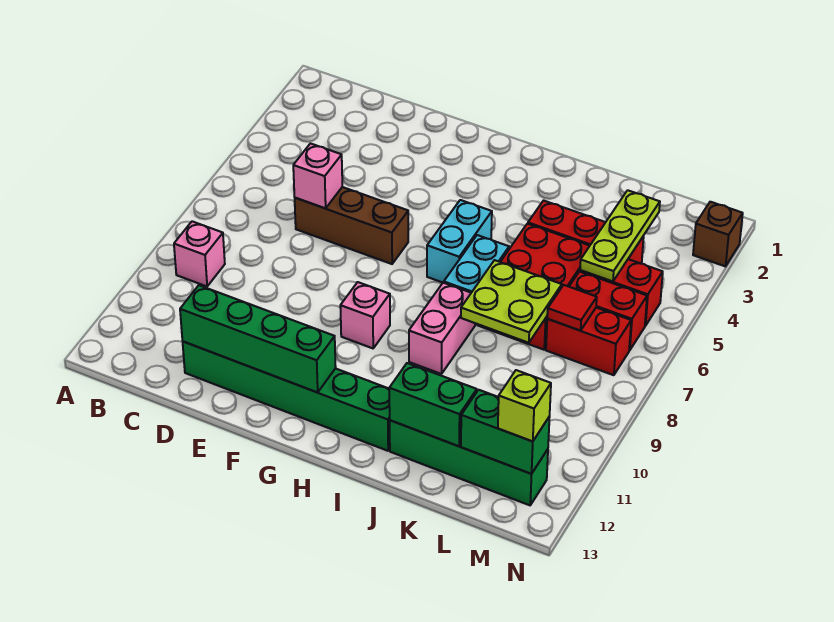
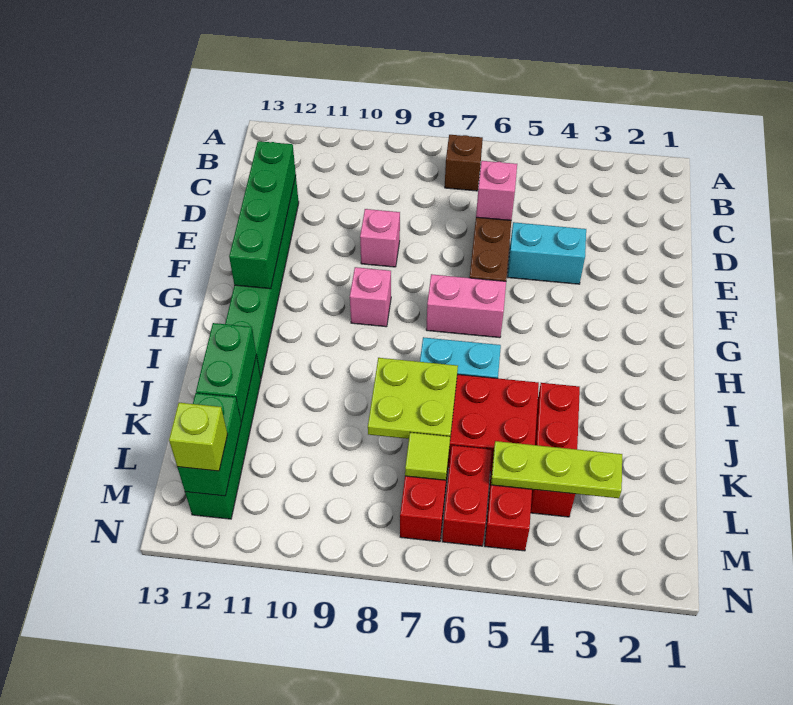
pink brick B9 level 1 -> pink brick E9 level 1
cyan brick H5:H6 level 1 -> cyan brick E4:E5 level 1
pink brick I8:I9 level 1 -> pink brick G6:G7 level 1
red tile L7 level 2 -> lime tile L7 level 2
brown brick N2 level 1 -> brown brick B7 level 1

